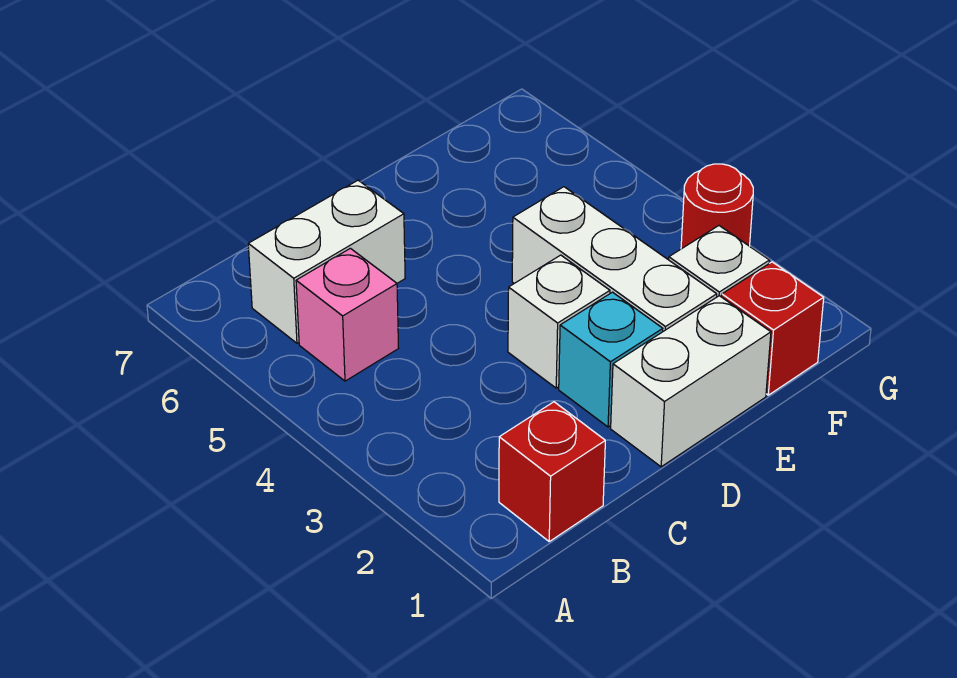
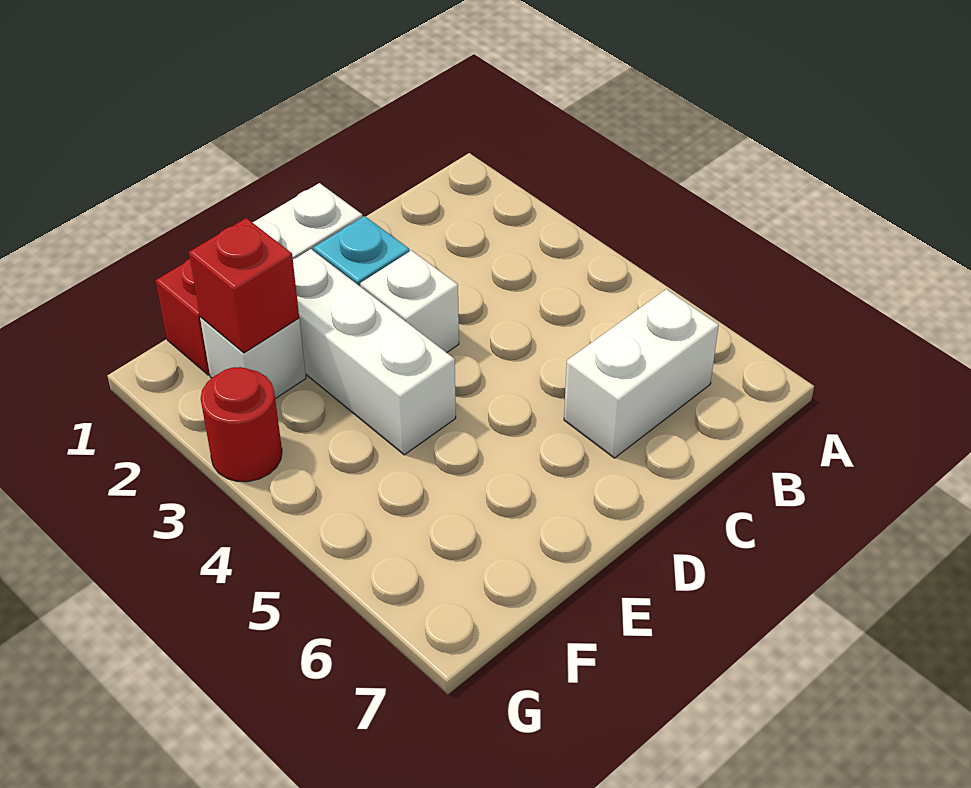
red brick B1 level 1 -> red brick F2 level 2
pink brick B5 level 1 -> none

